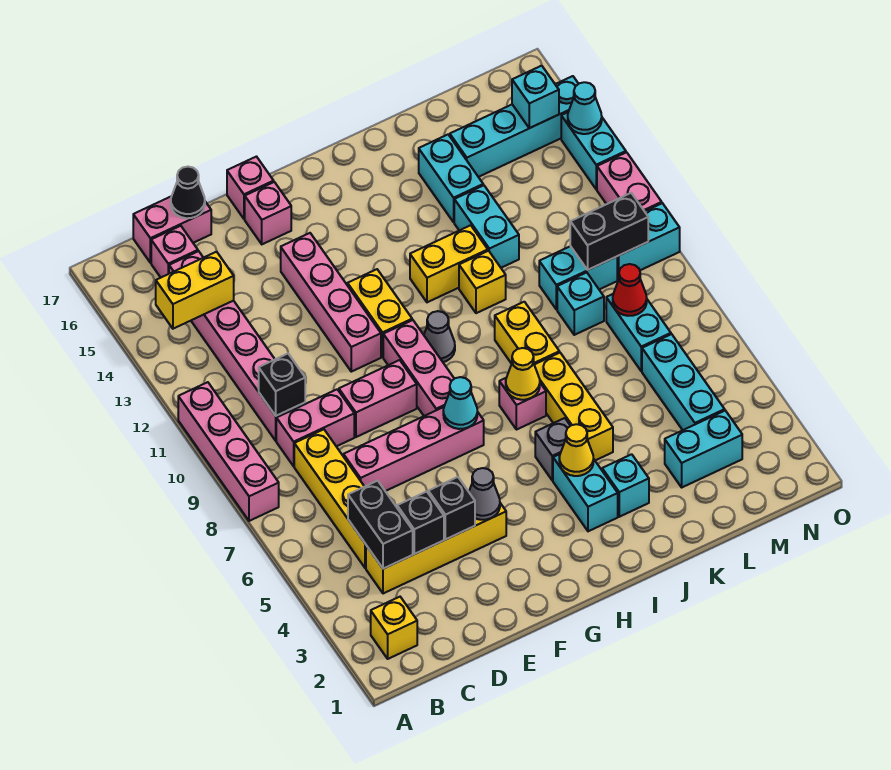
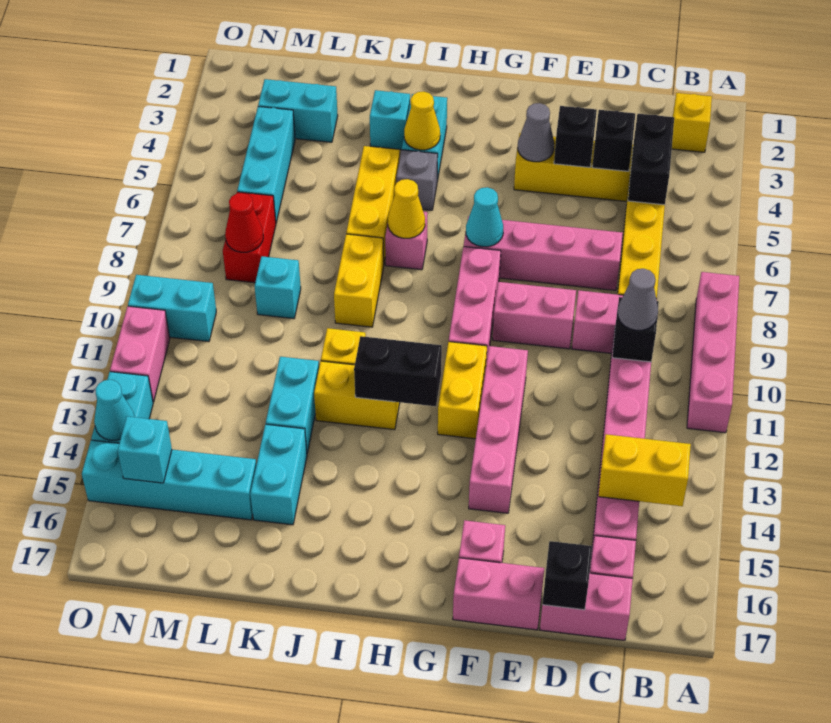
black cone D17 level 2 -> black brick D17 level 2
pink brick F17 level 1 -> pink brick E17:F17 level 1
grey cone H10 level 1 -> grey cone C10 level 3
cyan brick L10:M10 level 1 -> none
cyan brick M7:M8 level 1 -> red brick M7:M8 level 1
black brick M10:N10 level 2 -> black brick H12:I12 level 2

